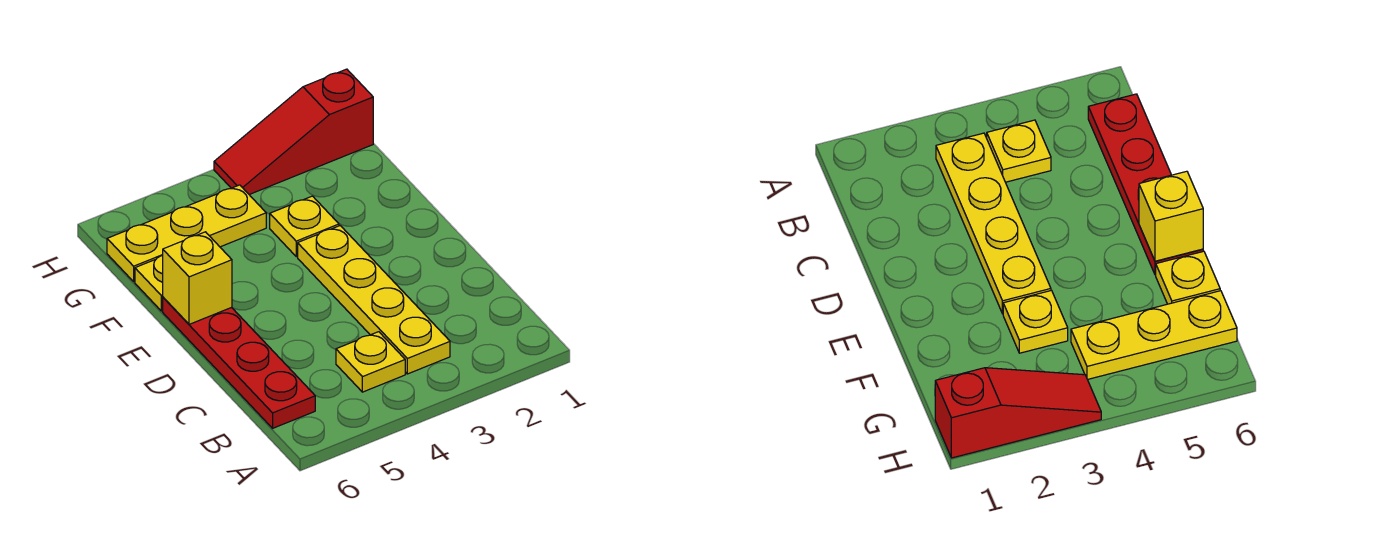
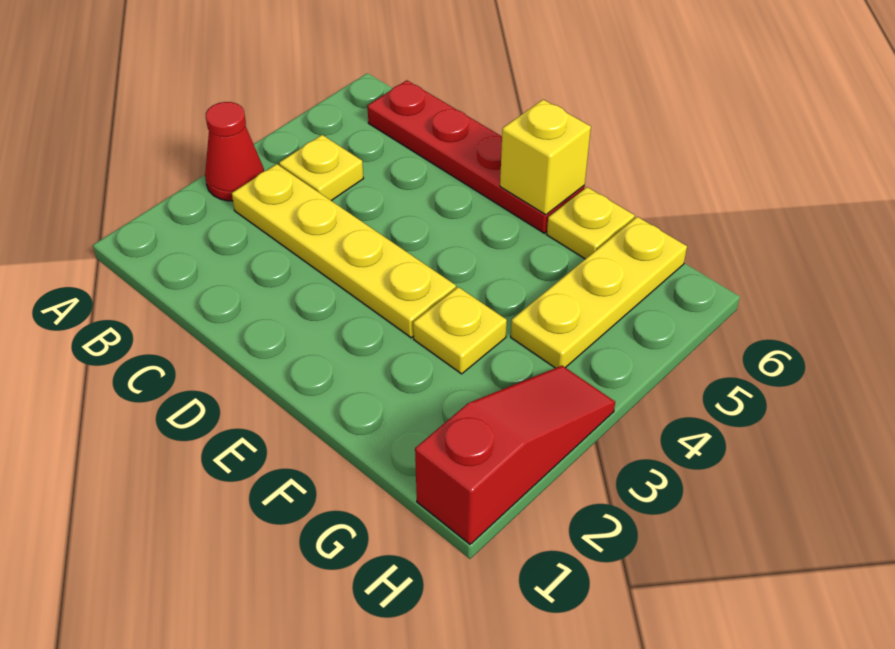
none -> red cone A3 level 1

